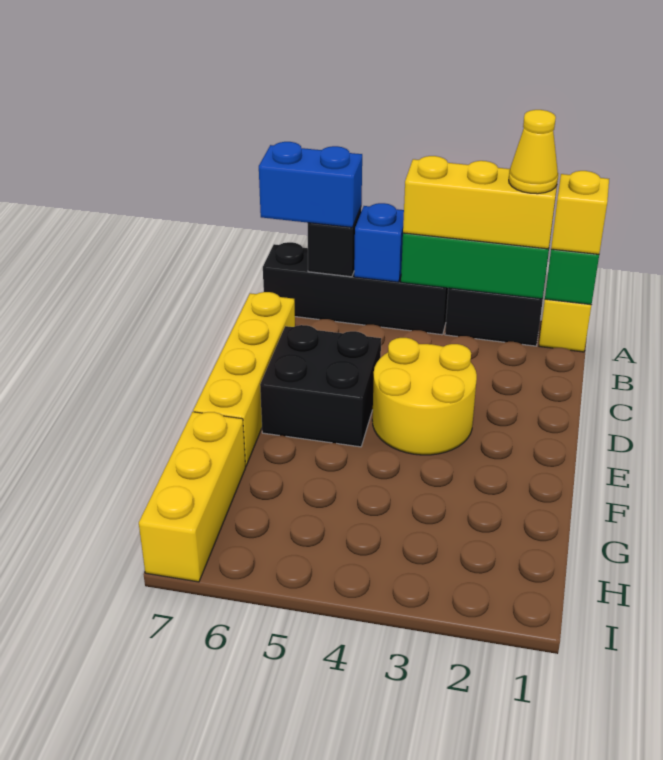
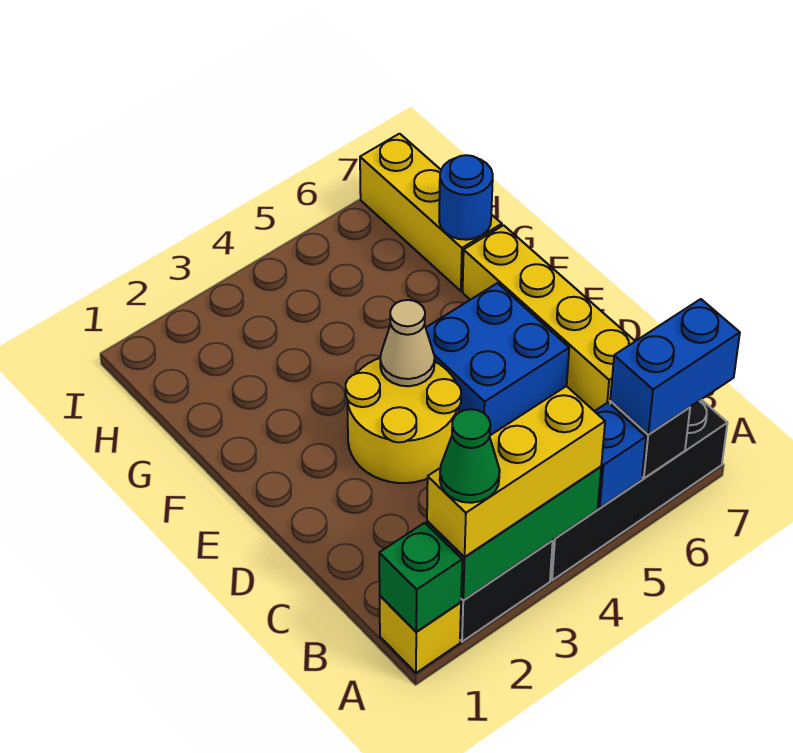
yellow brick A1 level 3 -> none
yellow cone A2 level 4 -> green cone A2 level 4
black brick D5:E6 level 1 -> blue brick D5:E6 level 1
none -> tan cone E4 level 2
none -> blue round brick G7 level 2

